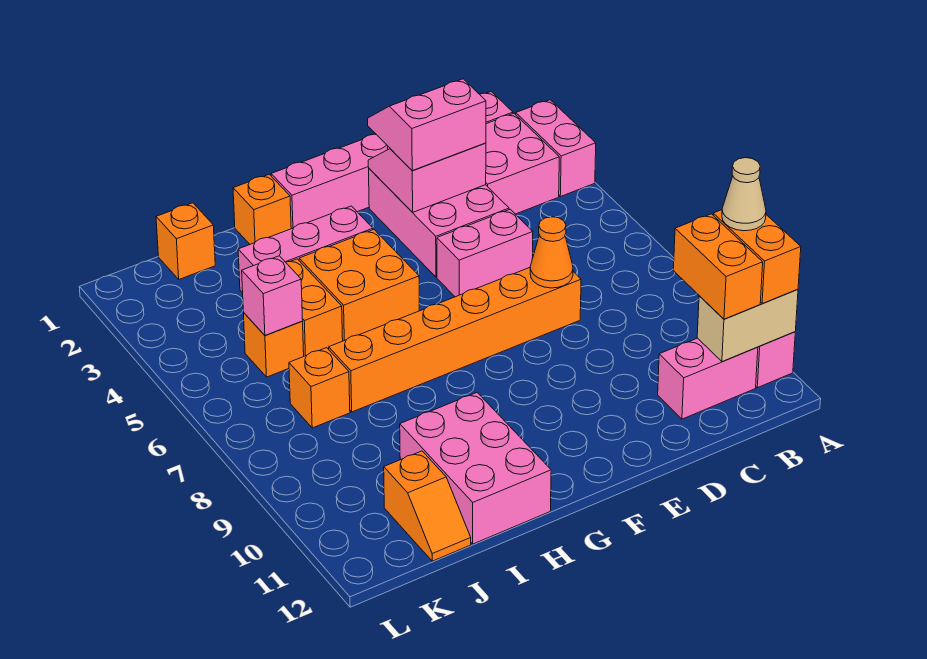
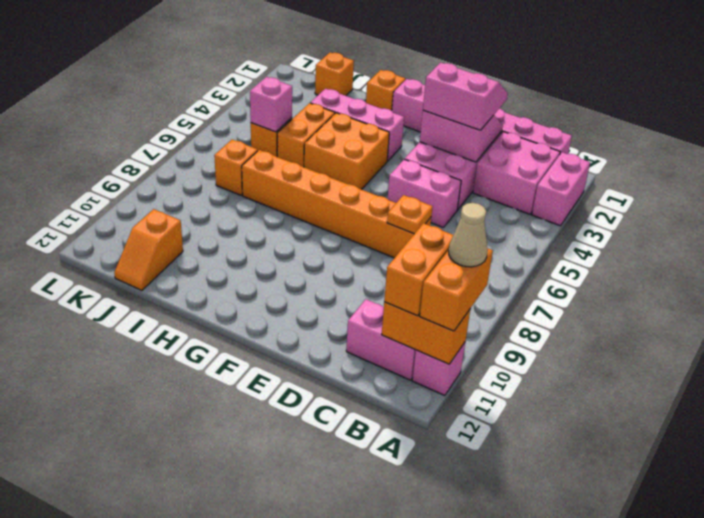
tan brick A11:B11 level 2 -> orange brick A11:B11 level 2
orange cone D7 level 2 -> orange plate D7 level 2
pink brick H10:I12 level 1 -> none

